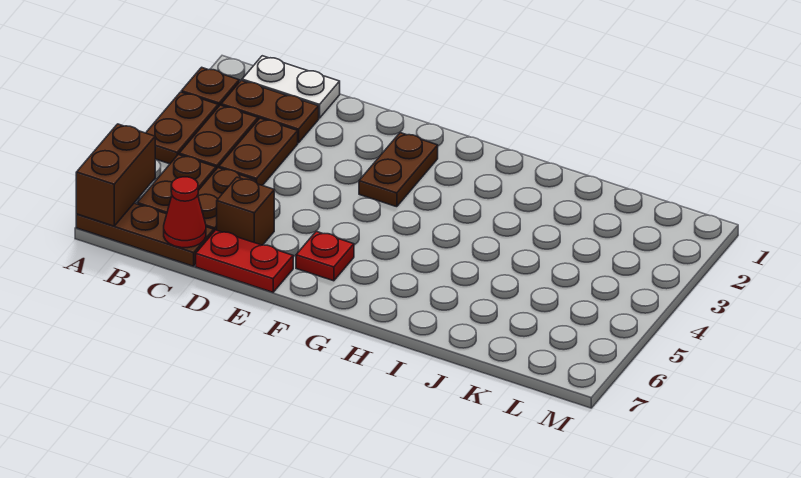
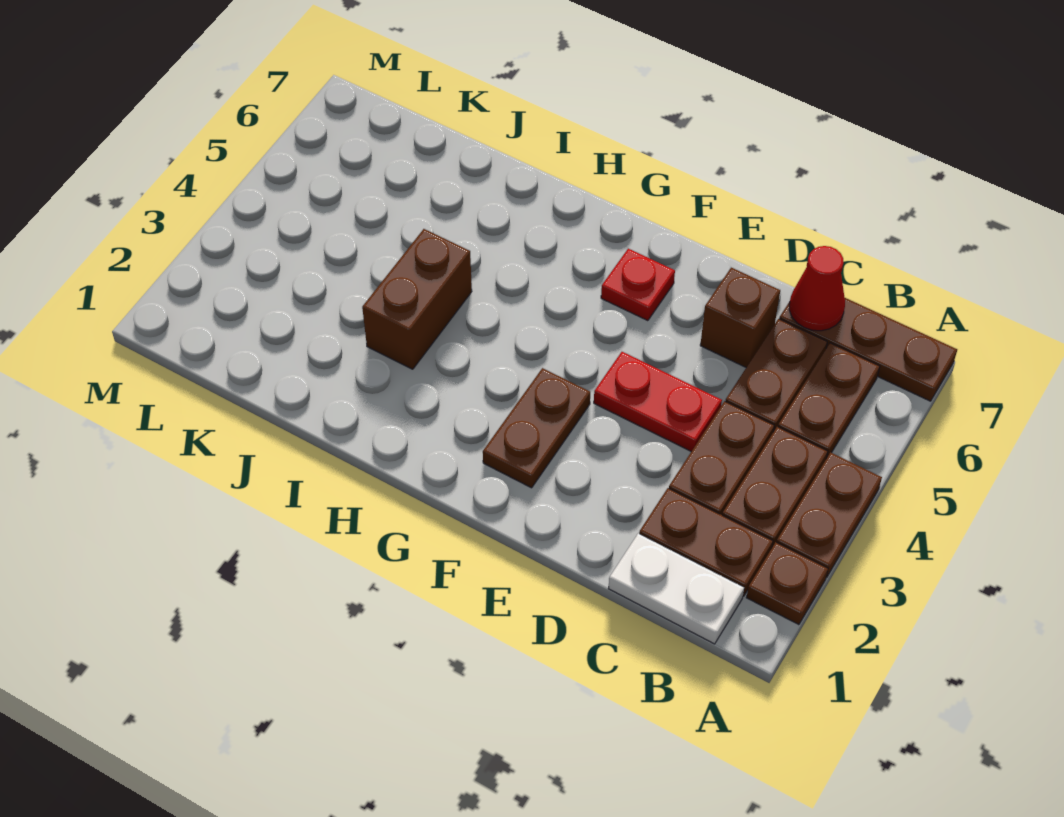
brown brick A6:A7 level 2 -> brown brick I3:I4 level 1
red plate D7:E7 level 1 -> red plate D4:E4 level 1

